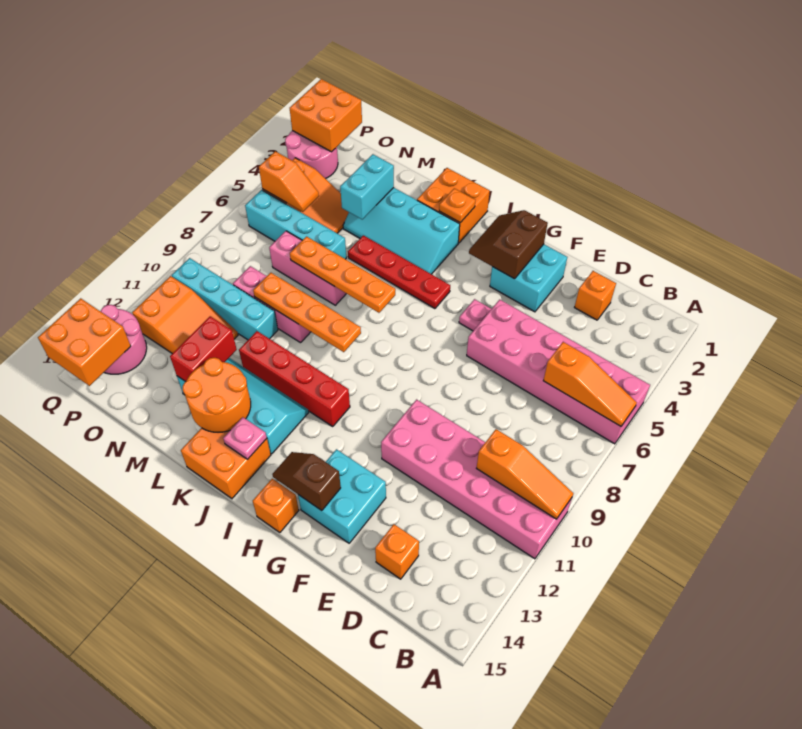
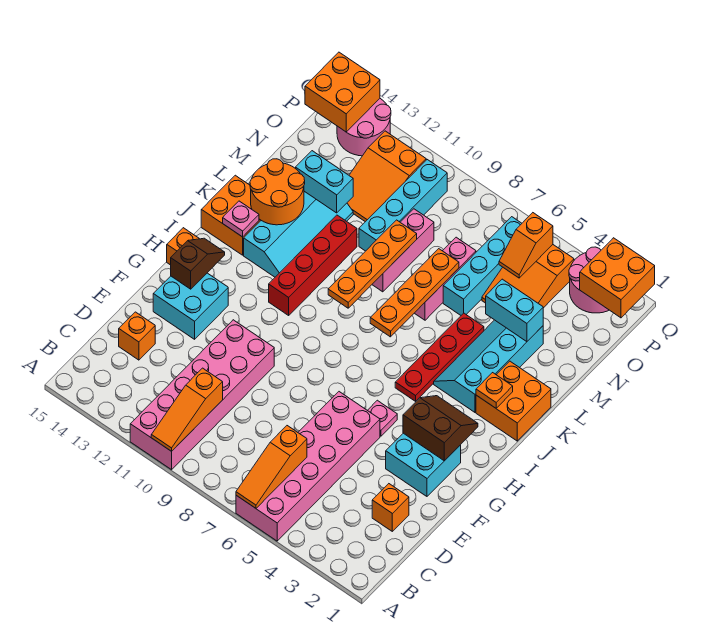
red brick M12:M13 level 2 -> cyan brick M12:M13 level 2

